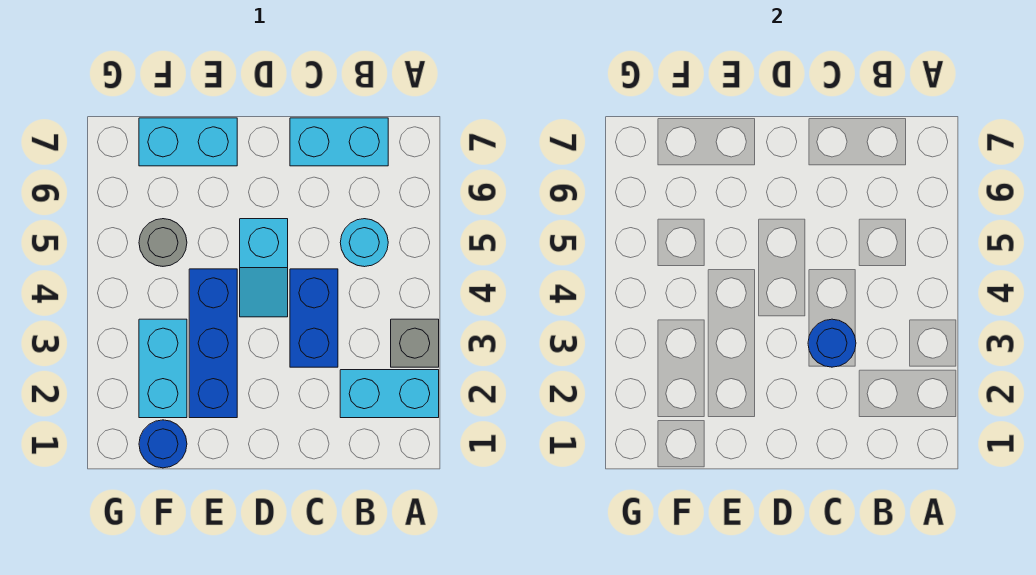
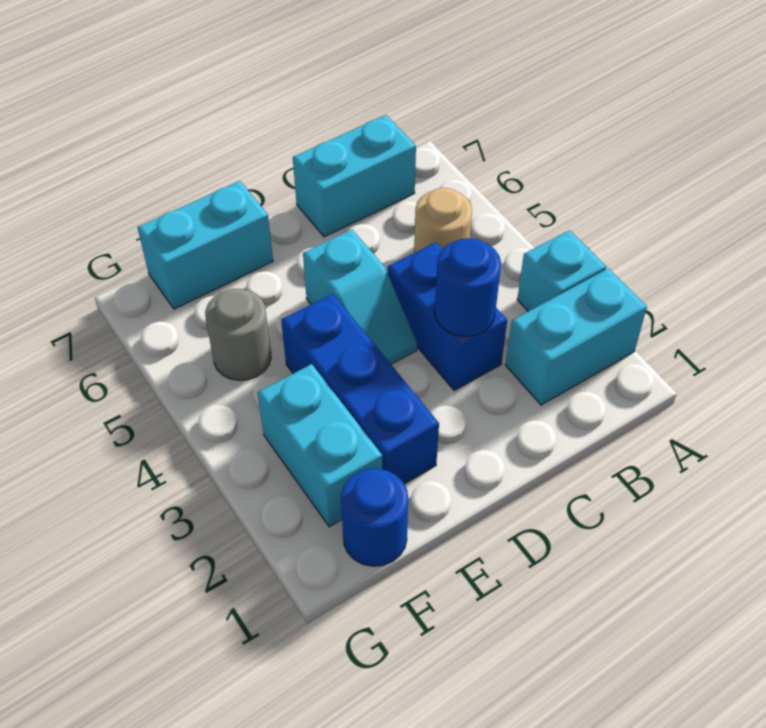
grey brick A3 level 1 -> cyan brick A3 level 1
cyan round brick B5 level 1 -> tan round brick B5 level 1

